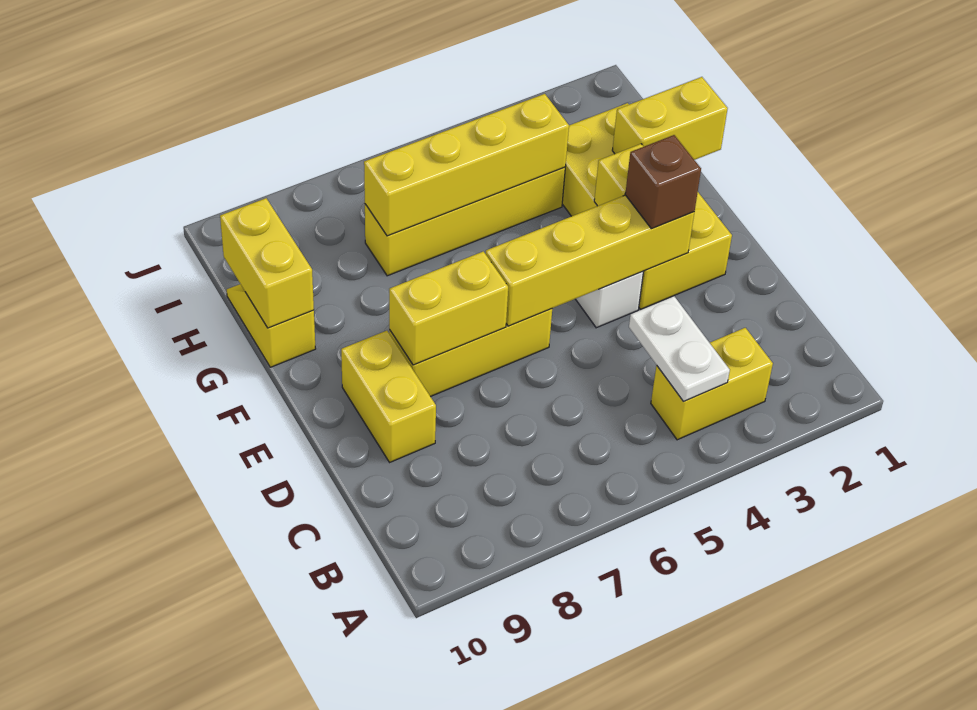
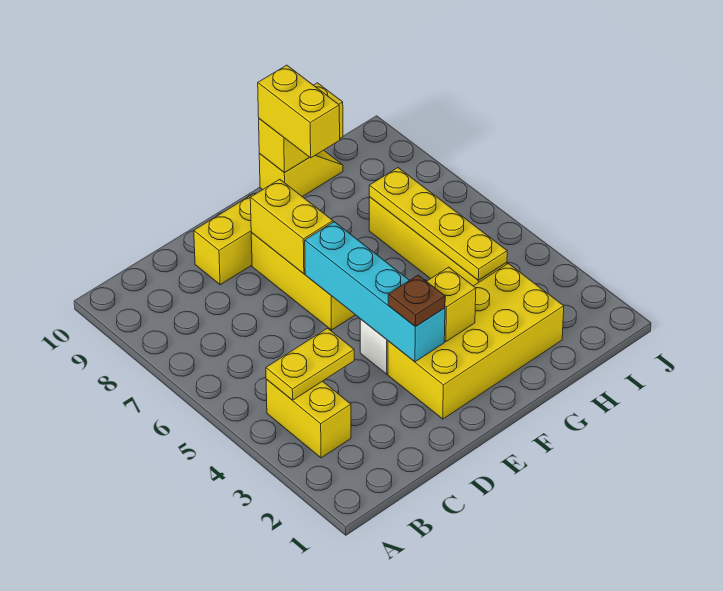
white plate B4:C4 level 2 -> yellow plate B4:C4 level 2
yellow brick E3:E6 level 2 -> cyan brick E3:E6 level 2
brown brick E3 level 3 -> brown plate E3 level 3
yellow brick G1:G2 level 2 -> yellow brick G9:G10 level 3
yellow brick H4:H7 level 2 -> yellow plate H4:H7 level 2

